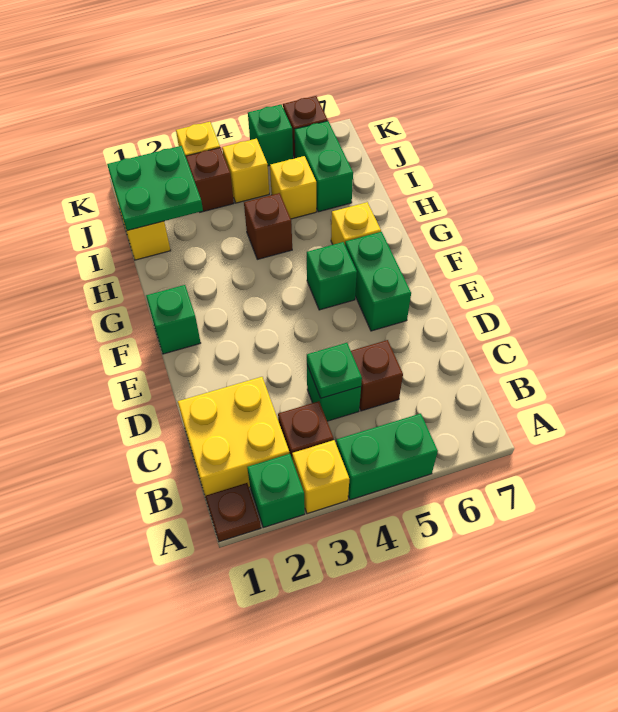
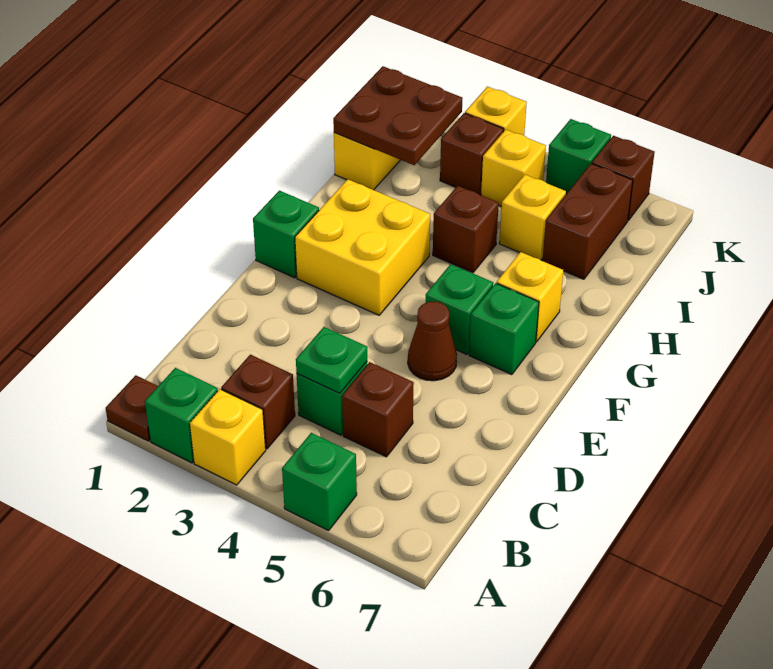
green brick A4:A5 level 1 -> green brick A5 level 1
yellow brick B1:C2 level 1 -> yellow brick F2:G3 level 1
none -> brown cone E5 level 1
green brick E6:F6 level 1 -> green brick F6 level 1
green plate I1:J2 level 2 -> brown plate I1:J2 level 2
green brick I6:J6 level 1 -> brown brick I6:J6 level 1

